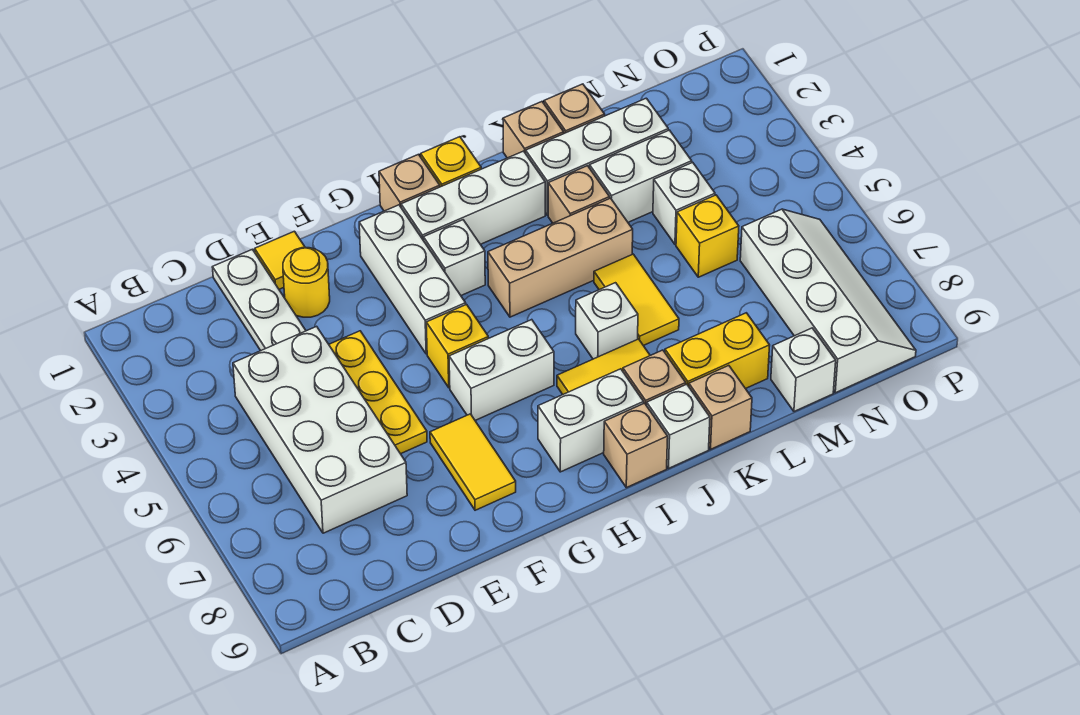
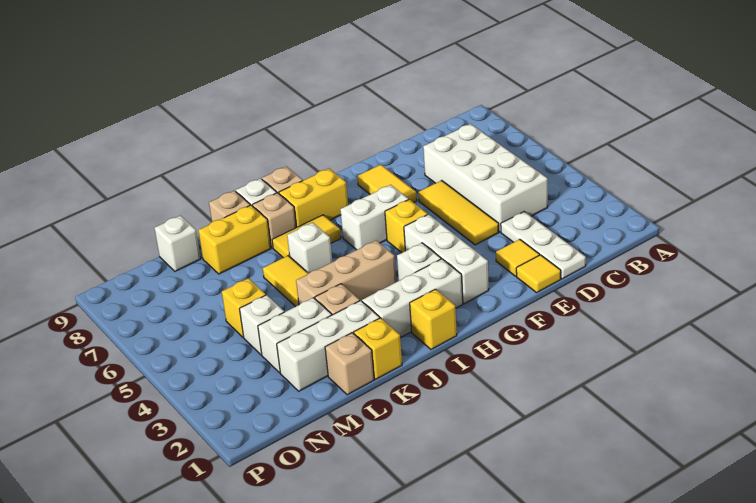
yellow round brick E2 level 1 -> yellow tile E2 level 1
yellow plate E4:E6 level 1 -> yellow tile E4:E6 level 1
tan brick H1 level 1 -> none
white brick H8:I8 level 1 -> yellow brick H8:I8 level 1
tan brick K1 level 1 -> yellow brick K1 level 1
white slope N6:O9 level 1 top N -> none

